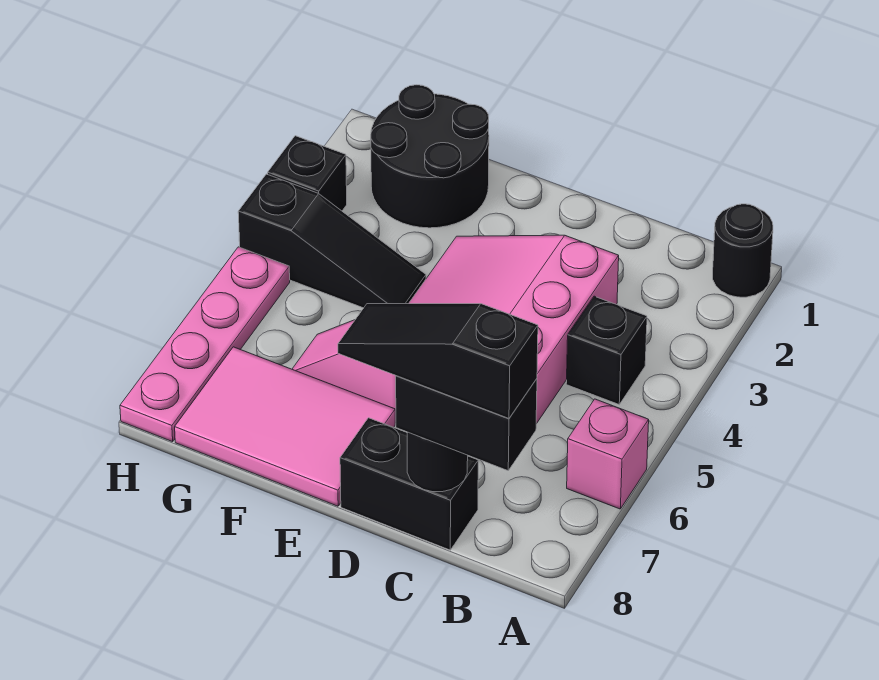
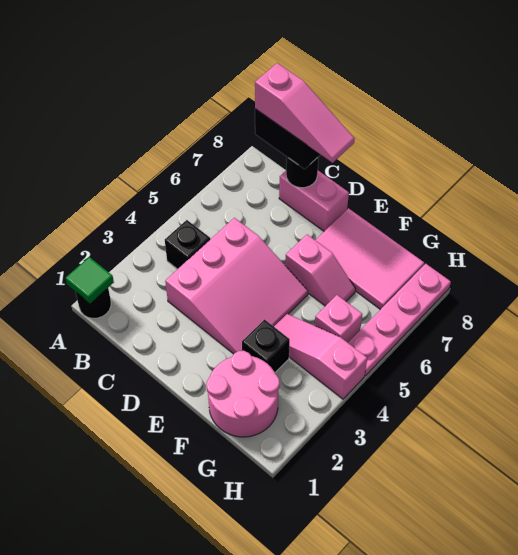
none -> green tile A1 level 2
pink brick A6 level 1 -> pink brick G5 level 1
black slope B8:D8 level 4 top B -> pink slope B8:D8 level 4 top B
black brick C8:D8 level 1 -> pink brick C8:D8 level 1
black round brick F1:G2 level 1 -> pink round brick F1:G2 level 1
black slope F4:H4 level 1 top H -> pink slope F4:H4 level 1 top H
black brick H3 level 1 -> black brick F3 level 1

